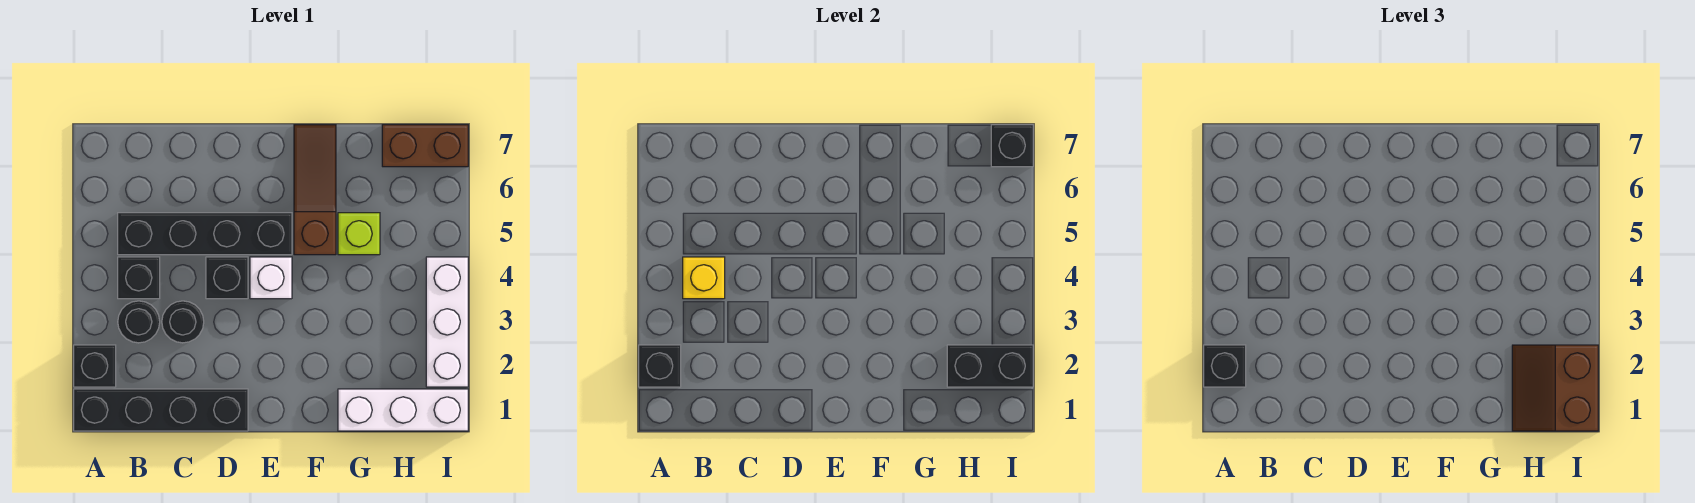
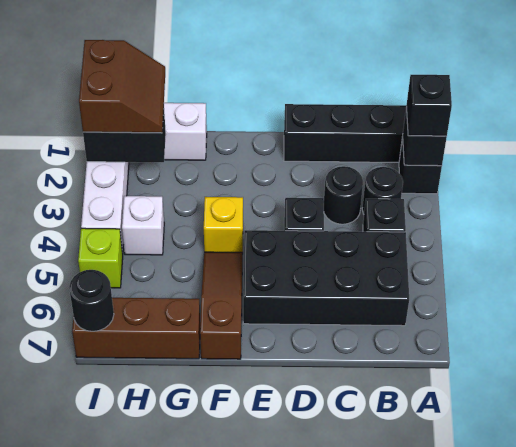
yellow brick B4 level 2 -> yellow brick F4 level 1
black brick B5:E5 level 1 -> black brick B5:E6 level 1
white brick E4 level 1 -> white brick H4 level 1
brown slope F5:F7 level 1 top 5 -> brown slope F5:F7 level 1 top 7
lime brick G5 level 1 -> lime brick I5 level 1
brown brick H7:I7 level 1 -> brown brick G7:I7 level 1
black brick I7 level 2 -> black round brick I7 level 2

